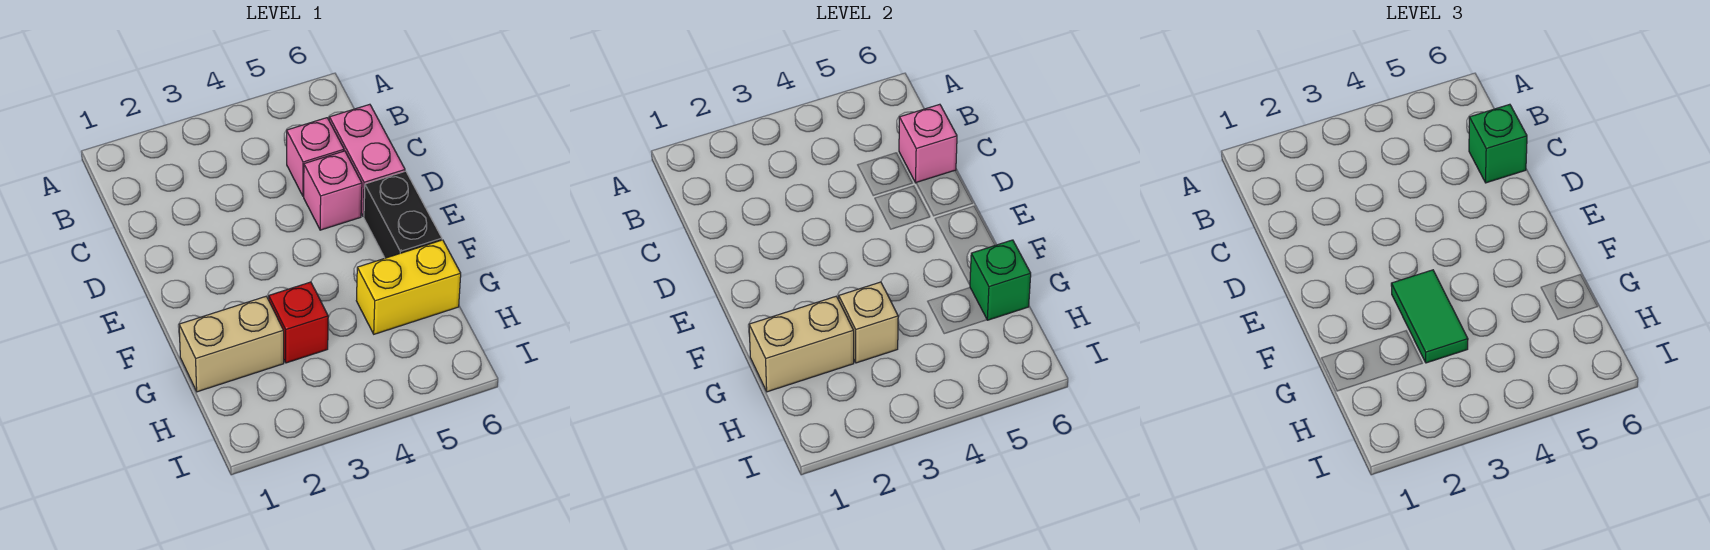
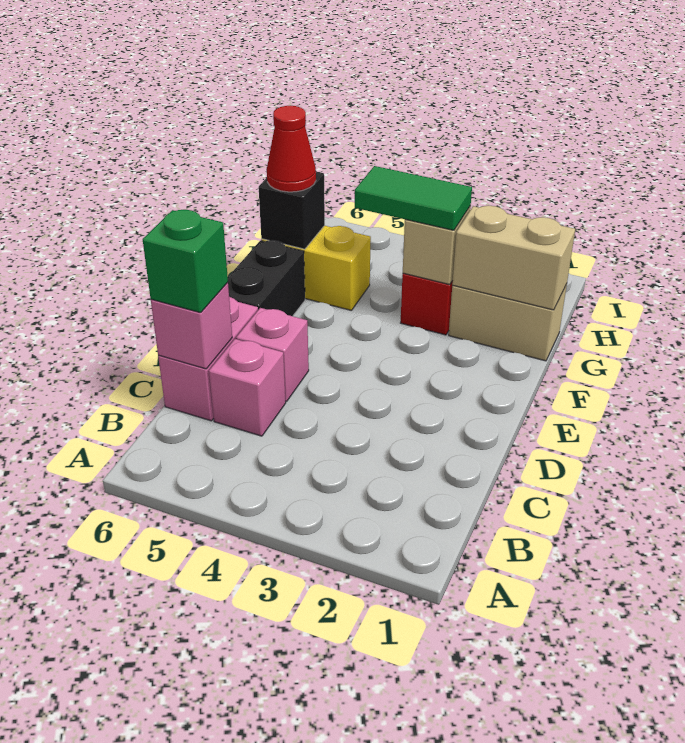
green tile F3:G3 level 3 -> green tile G3:G4 level 3
green brick G6 level 2 -> black brick G6 level 2
none -> red cone G6 level 3

